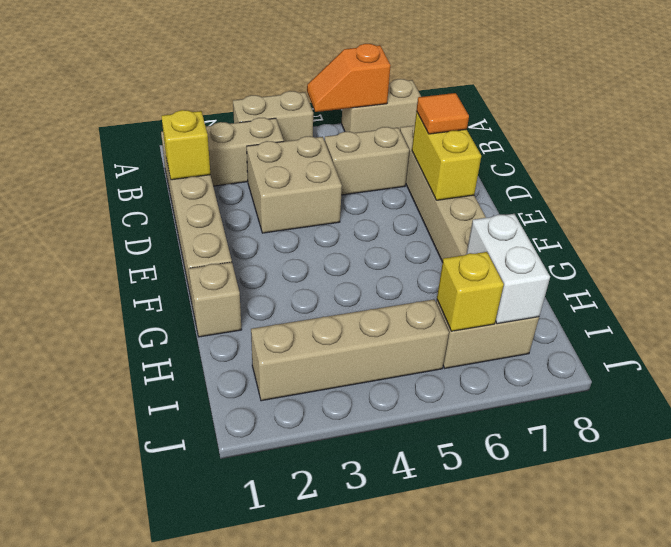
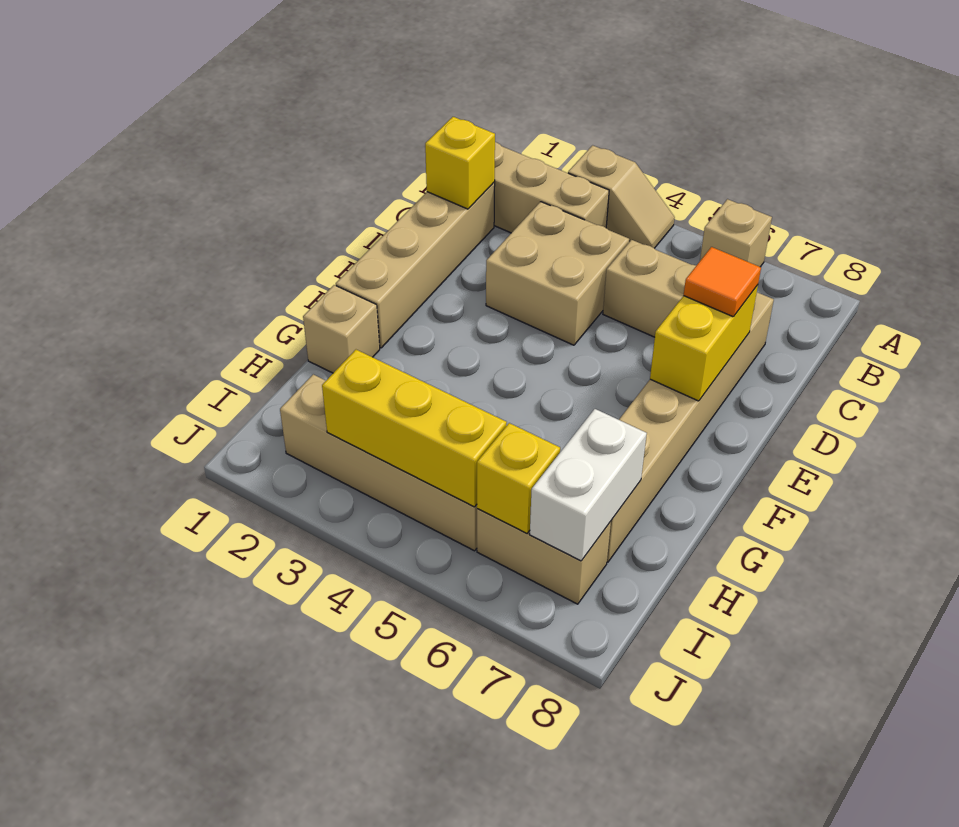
tan brick A3:A4 level 1 -> tan slope A3:A4 level 1 top 3
orange slope A5:A6 level 2 top 6 -> none
tan brick A6:A7 level 1 -> tan brick A6 level 1
none -> yellow brick I3:I5 level 2

